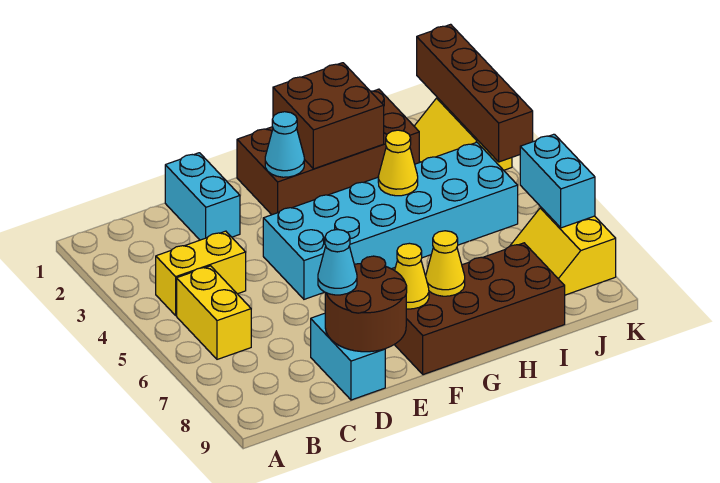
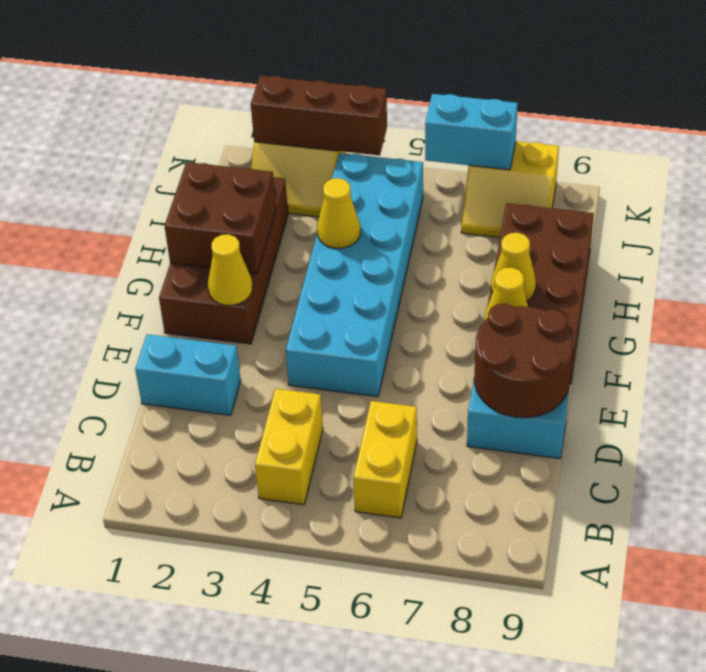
yellow brick B5:B6 level 1 -> yellow brick B6:C6 level 1
cyan cone D8 level 3 -> none
cyan cone F2 level 2 -> yellow cone F2 level 2
brown brick K1:K4 level 2 -> brown brick K2:K4 level 2

